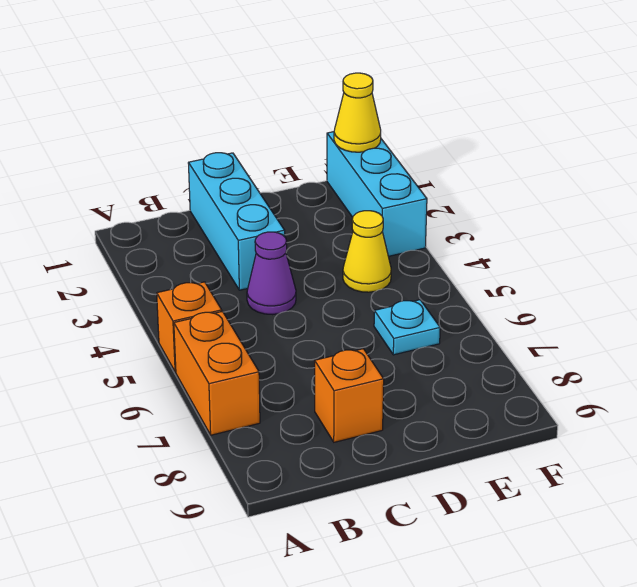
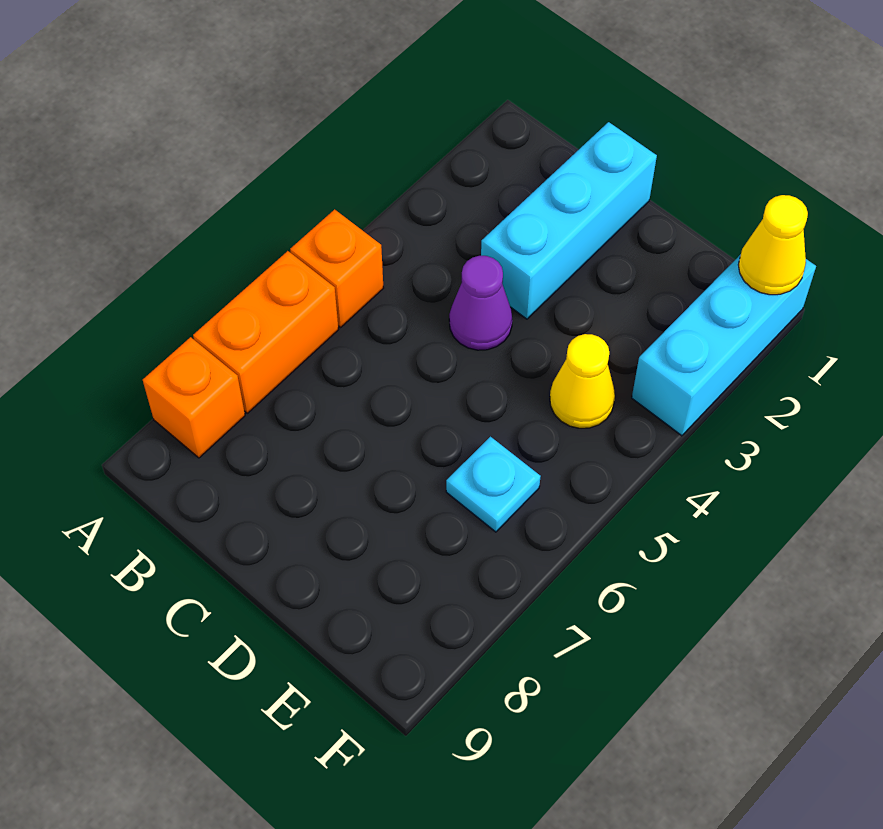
orange brick C8 level 1 -> orange brick A8 level 1

